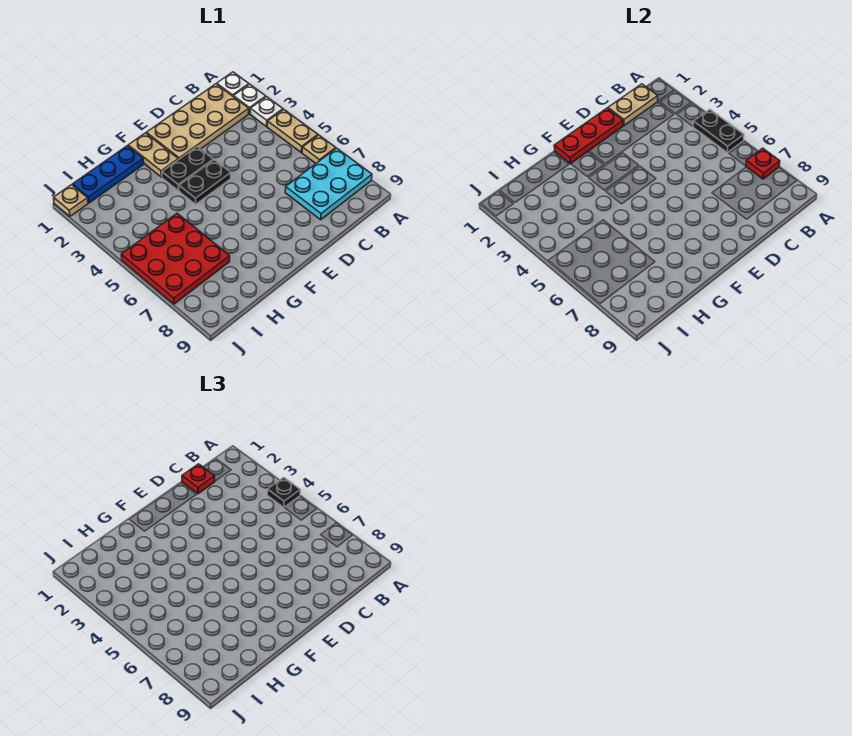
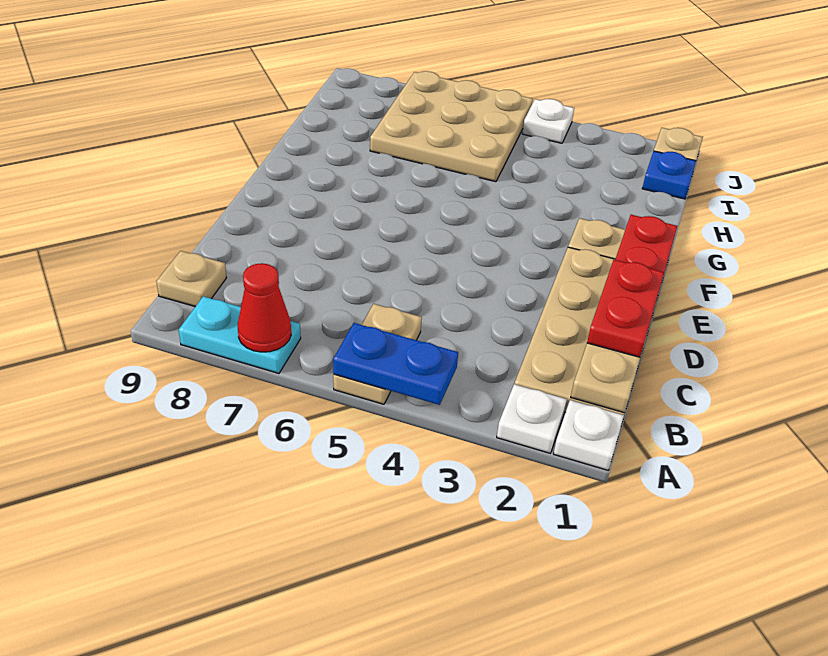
white plate A3 level 1 -> white plate J4 level 1
tan plate A4:A5 level 1 -> tan plate A5:B5 level 1
black plate A4:A5 level 2 -> blue plate A4:A5 level 2
black plate A4 level 3 -> none
tan plate A6 level 1 -> tan plate B9 level 1
cyan plate A7:C8 level 1 -> cyan plate A7:A8 level 1
red plate A7 level 2 -> red cone A7 level 2
red plate C1 level 3 -> red plate C1:D1 level 3
black plate E3:F3 level 1 -> none
black plate E4:F4 level 1 -> none
blue plate G1:I1 level 1 -> blue plate I1 level 1
red plate H5:J7 level 1 -> tan plate H5:J7 level 1

